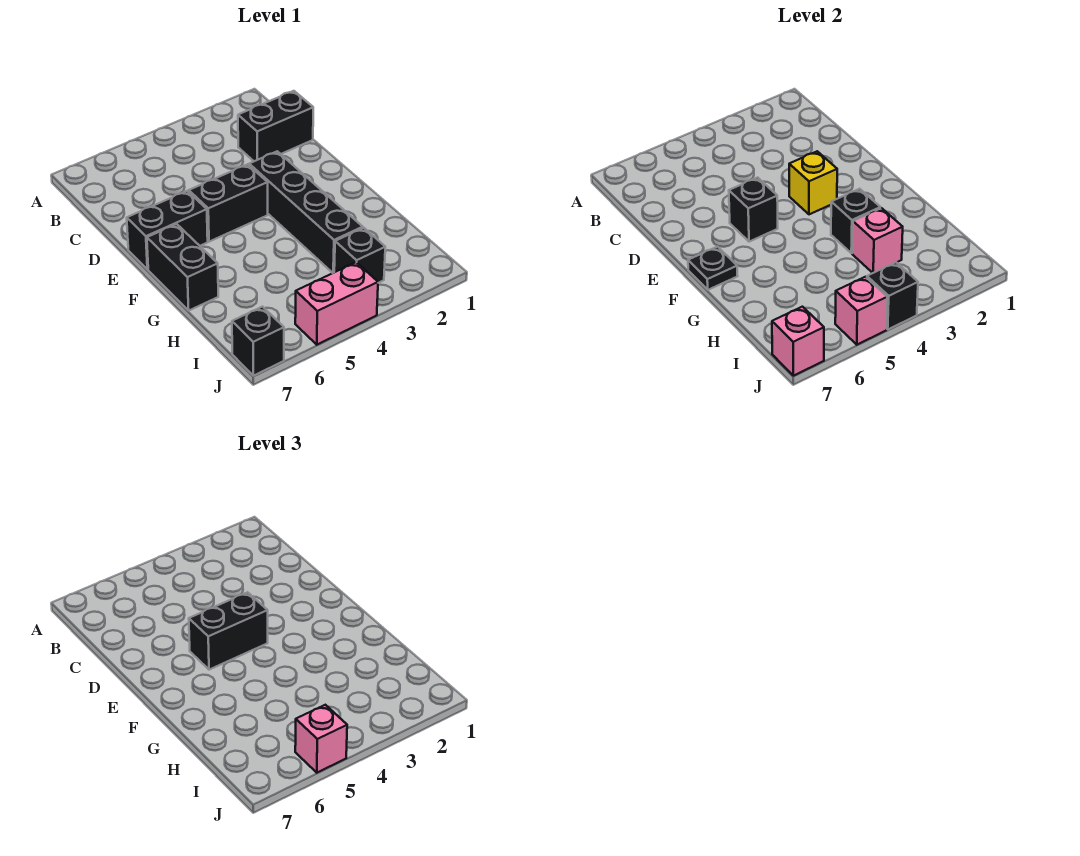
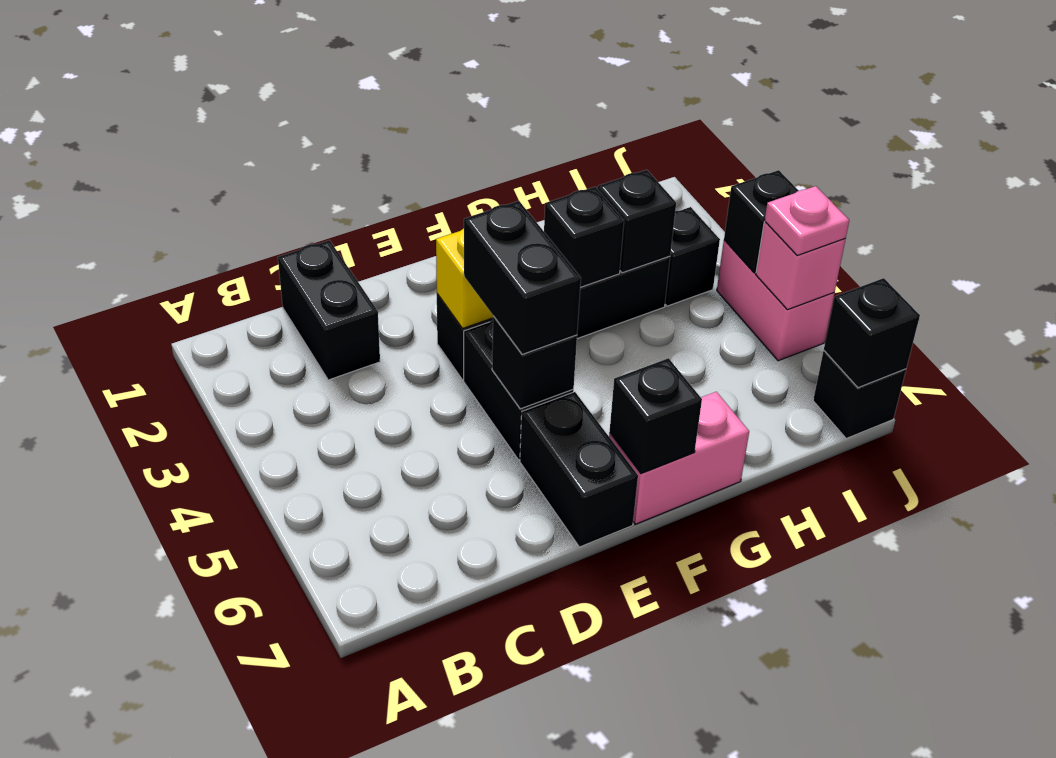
black brick F7:G7 level 1 -> pink brick F7:G7 level 1
black plate F7 level 2 -> black brick F7 level 2
pink brick H3 level 2 -> black brick H3 level 2
pink brick J5 level 3 -> pink plate J5 level 3
pink brick J7 level 2 -> black brick J7 level 2

